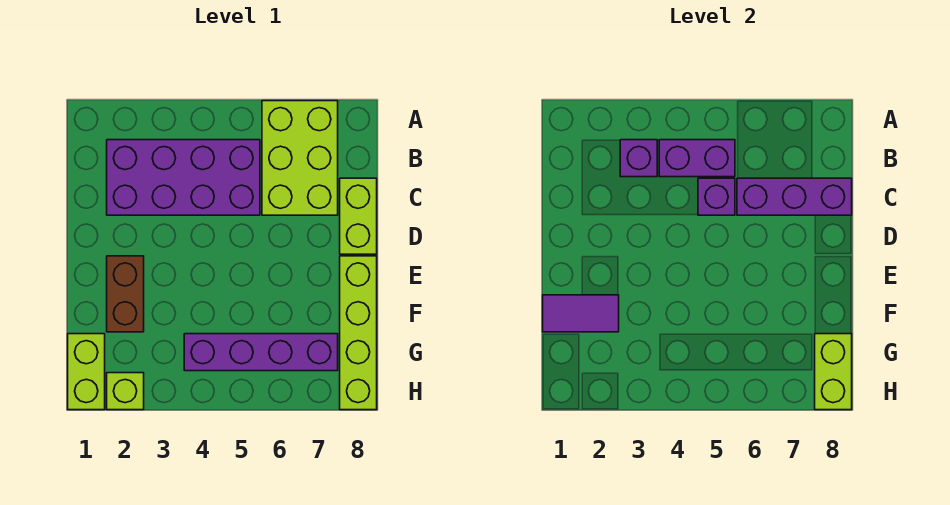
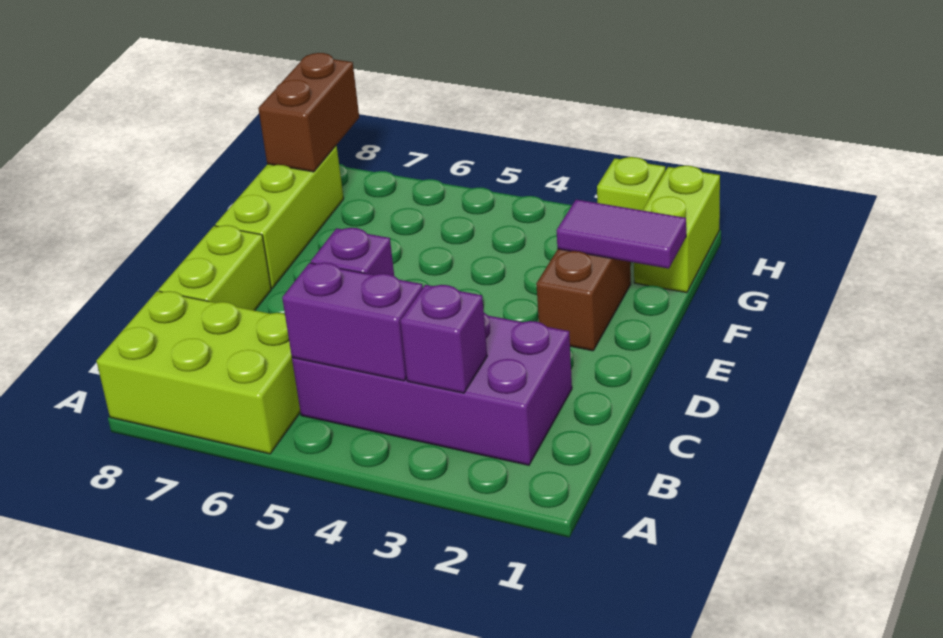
lime brick A6:C7 level 1 -> lime brick A6:B8 level 1
purple brick C6:C8 level 2 -> none
lime brick E8:H8 level 1 -> lime brick E8:G8 level 1
purple brick G4:G7 level 1 -> none
lime brick G8:H8 level 2 -> brown brick G8:H8 level 2

